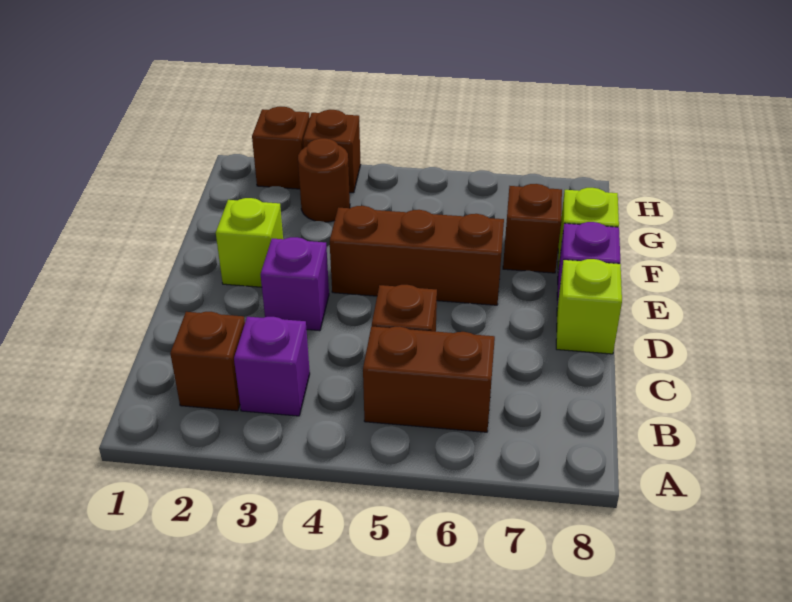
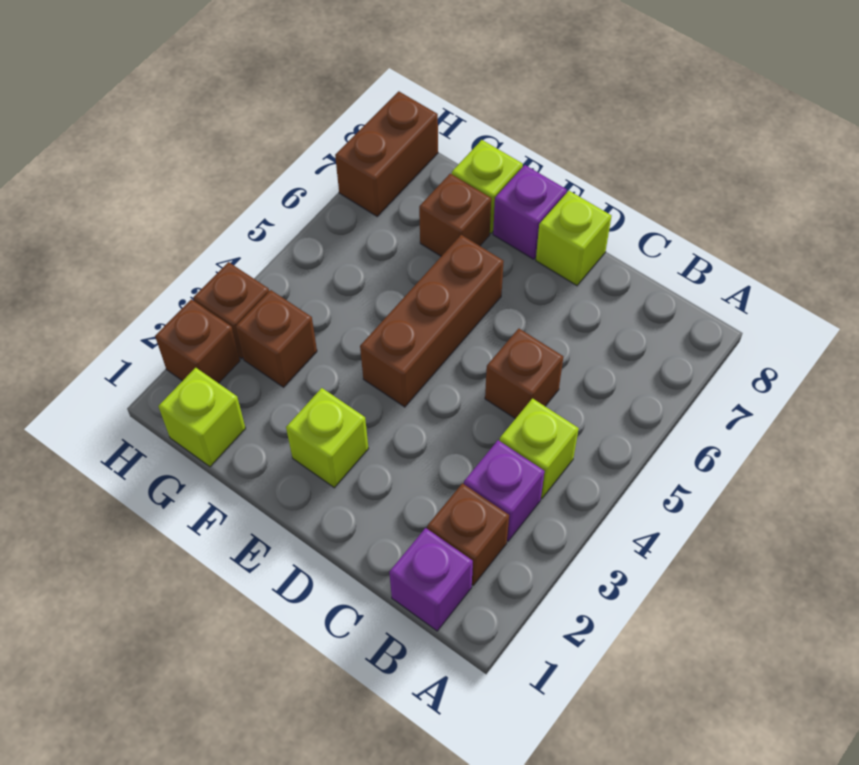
none -> lime brick B4 level 1
brown brick B5:B6 level 1 -> brown brick H7:H8 level 1
purple brick D3 level 1 -> purple brick B1 level 1
none -> lime brick G1 level 1
brown round brick G3 level 1 -> brown brick G3 level 1

